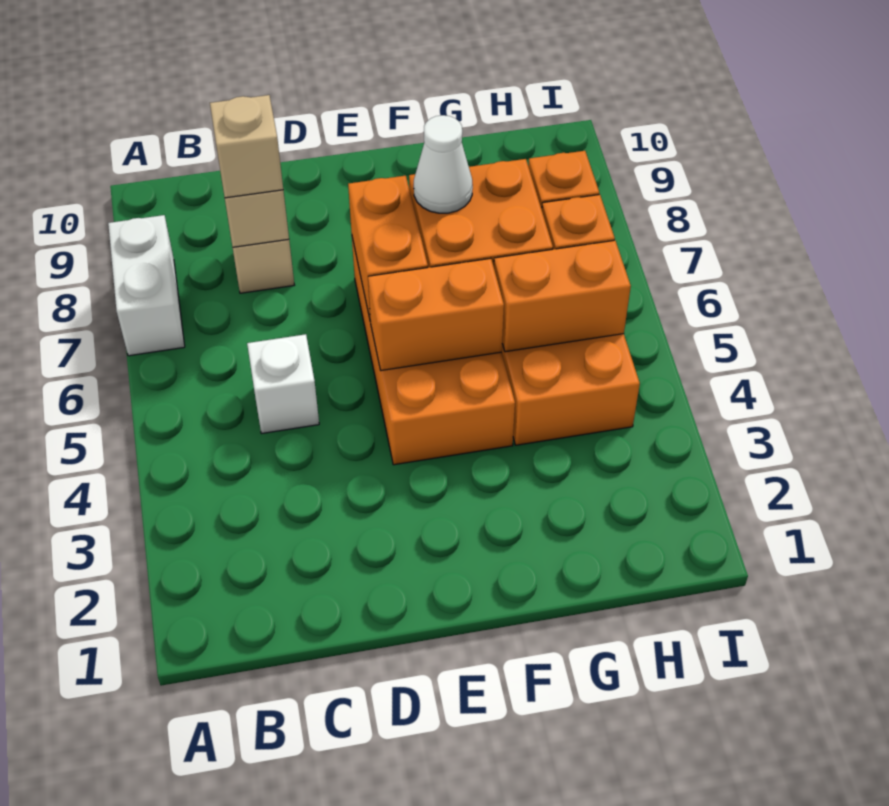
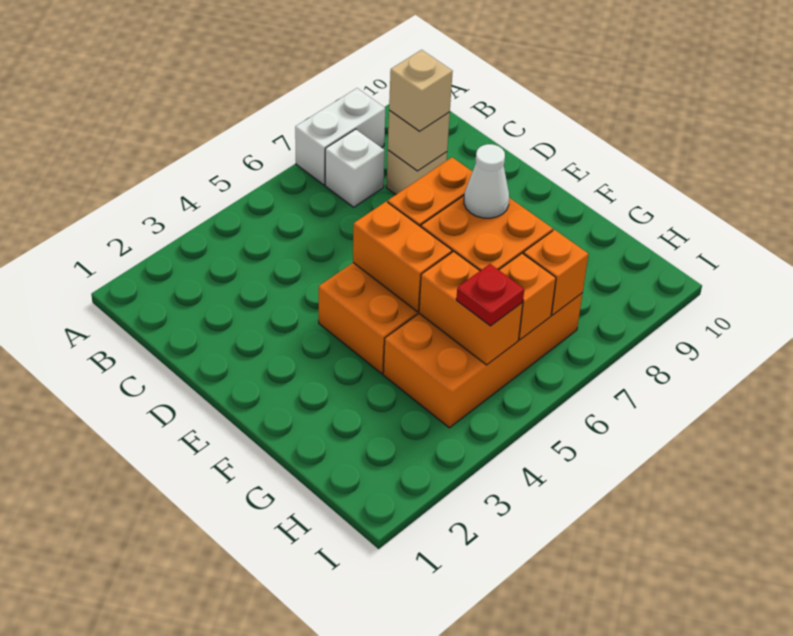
white brick C5 level 1 -> white brick B7 level 1
none -> red plate H5 level 3

